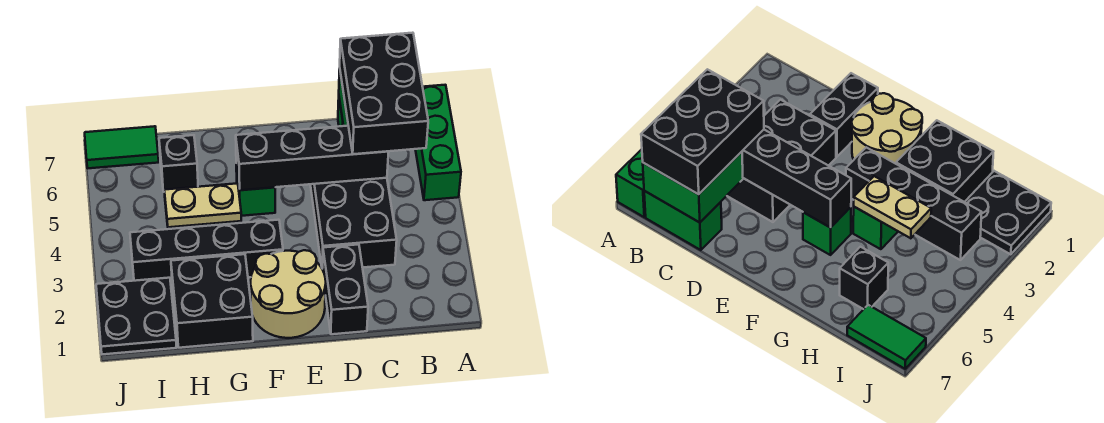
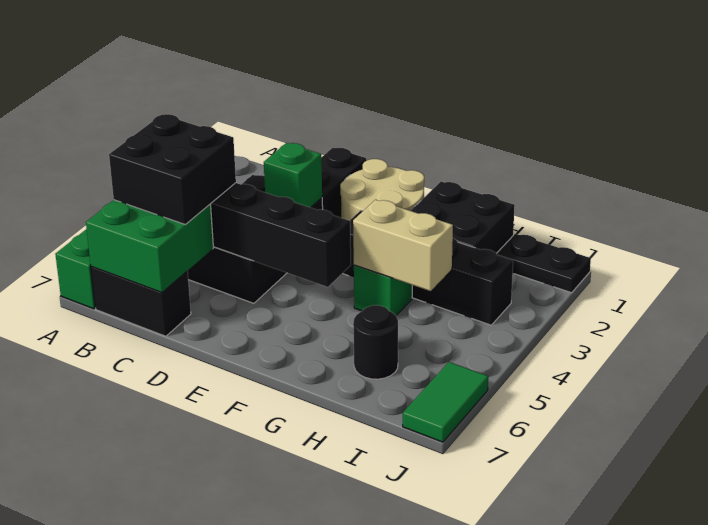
black brick B5:C7 level 3 -> black brick B5:C6 level 3
green brick B7:C7 level 1 -> black brick B7:C7 level 1
green brick F5 level 1 -> green brick D3 level 2
tan plate G4:H4 level 2 -> tan brick G4:H4 level 2
black brick H6 level 1 -> black round brick H6 level 1
black plate I1:J2 level 1 -> black plate I1:J1 level 1
green tile I7:J7 level 1 -> green tile J6:J7 level 1

